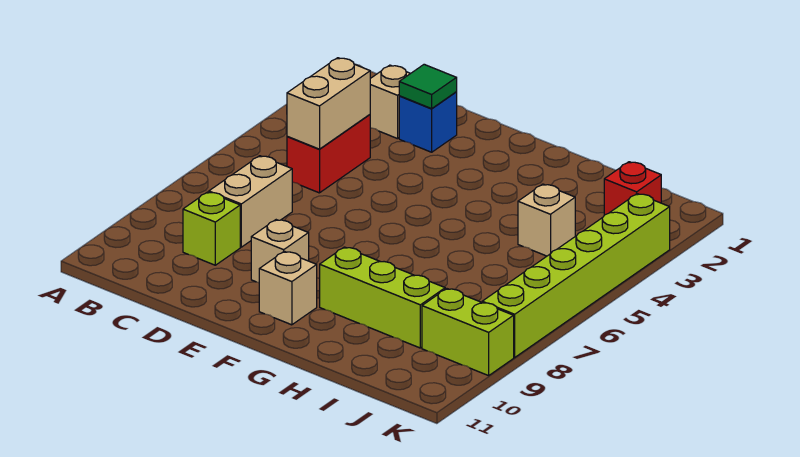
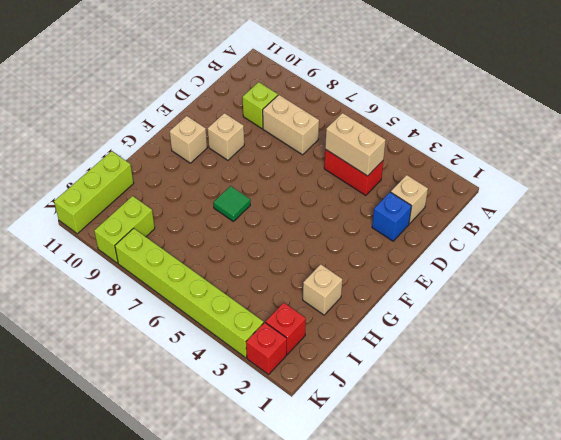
green tile D2 level 2 -> green tile G7 level 1
lime brick G9:I9 level 1 -> lime brick I11:K11 level 1
tan brick I4 level 1 -> tan brick H2 level 1
none -> red brick K2 level 1

